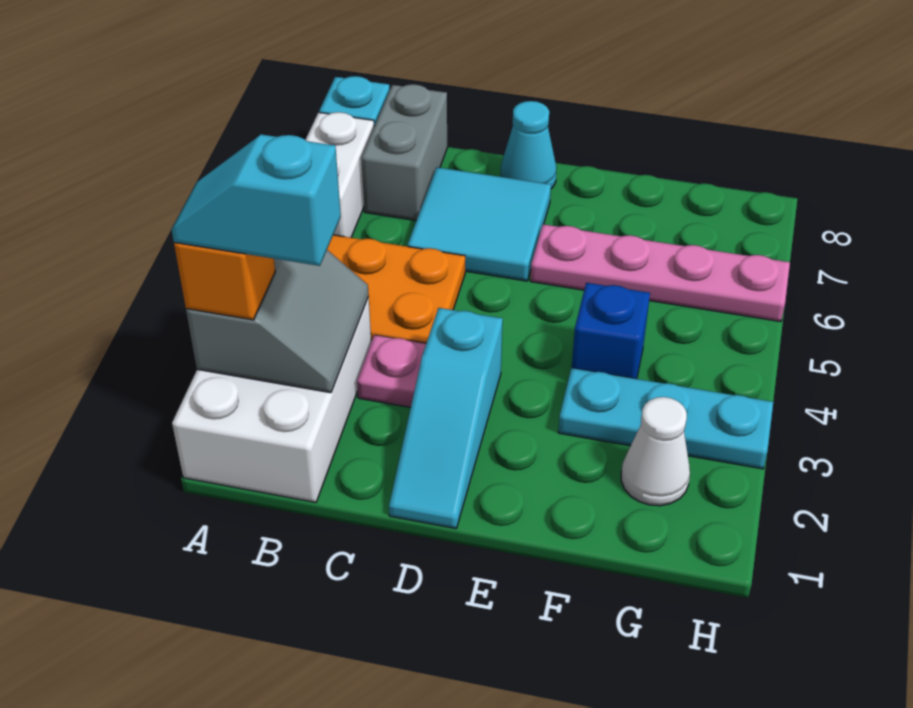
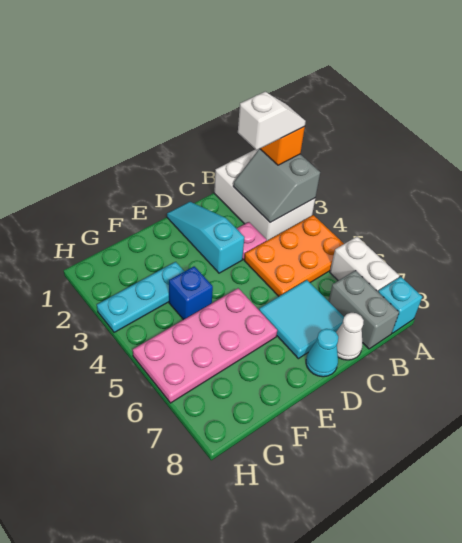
cyan slope A2:B2 level 4 top B -> white slope A2:B2 level 4 top B
pink plate E6:H6 level 1 -> pink plate E5:H6 level 1
white cone G2 level 1 -> white cone C8 level 1

